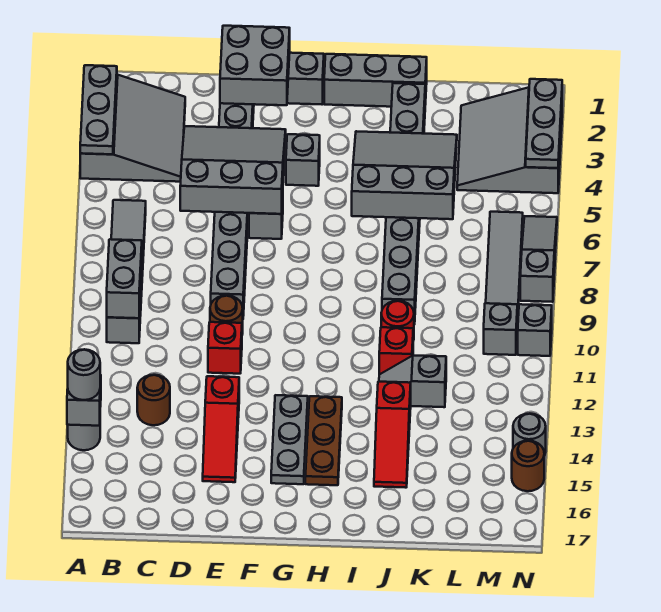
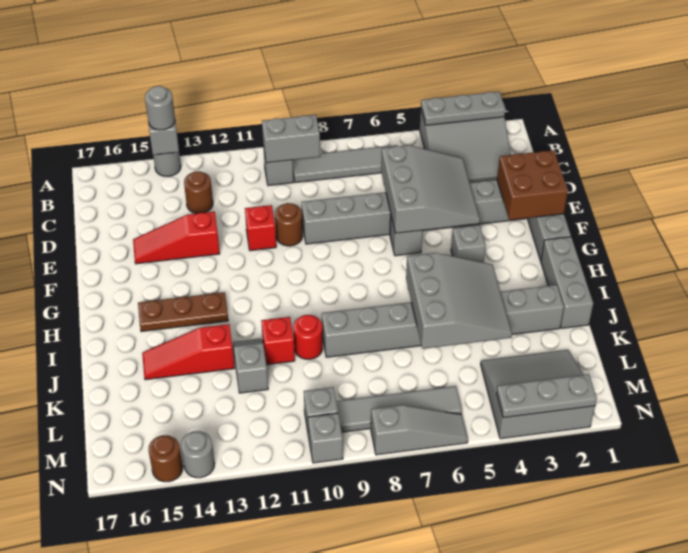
grey brick E1:F2 level 2 -> brown brick E1:F2 level 2
grey plate G13:G15 level 1 -> none

